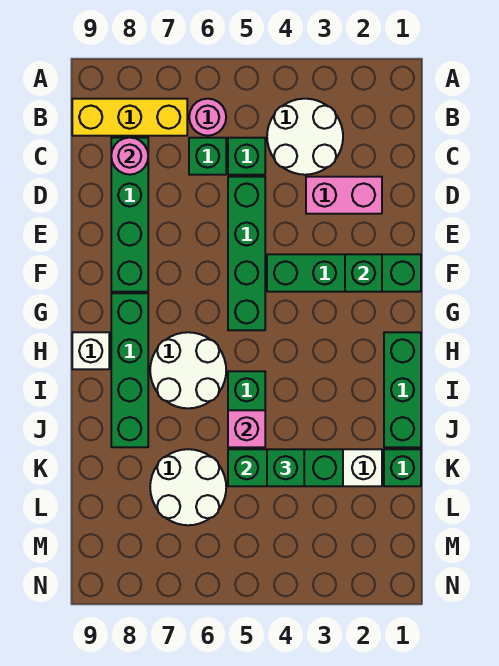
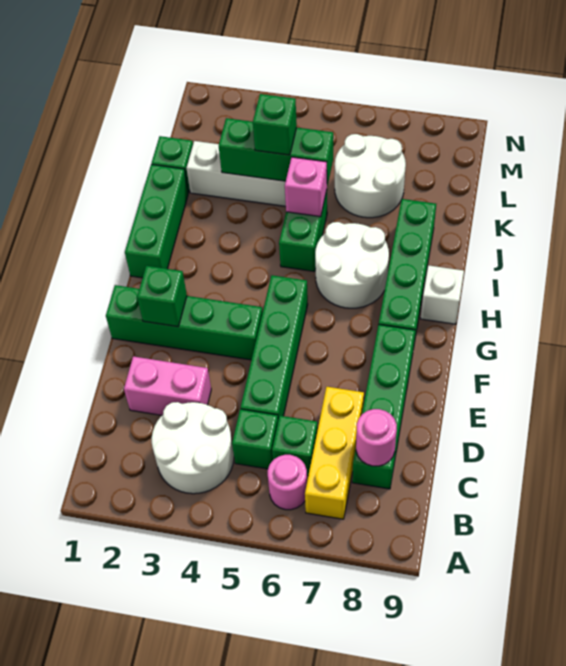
yellow brick B7:B9 level 1 -> yellow brick B7:D7 level 1

